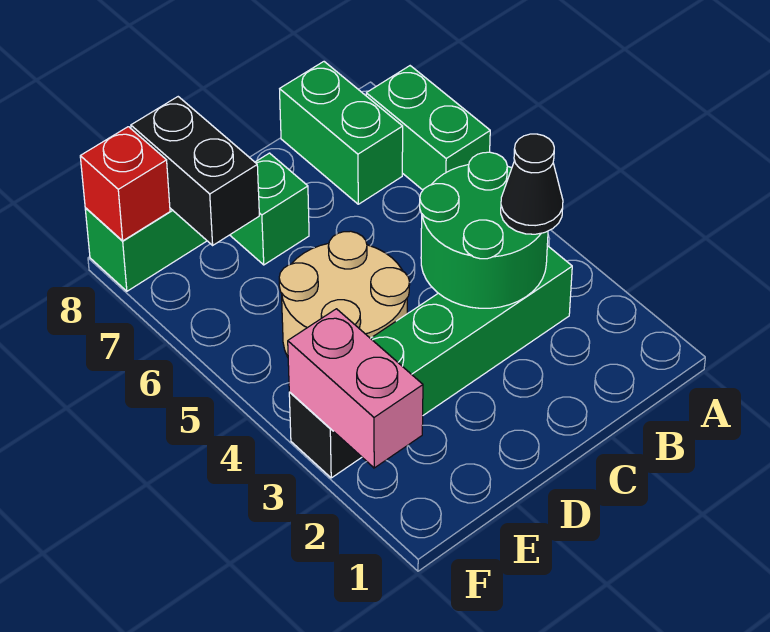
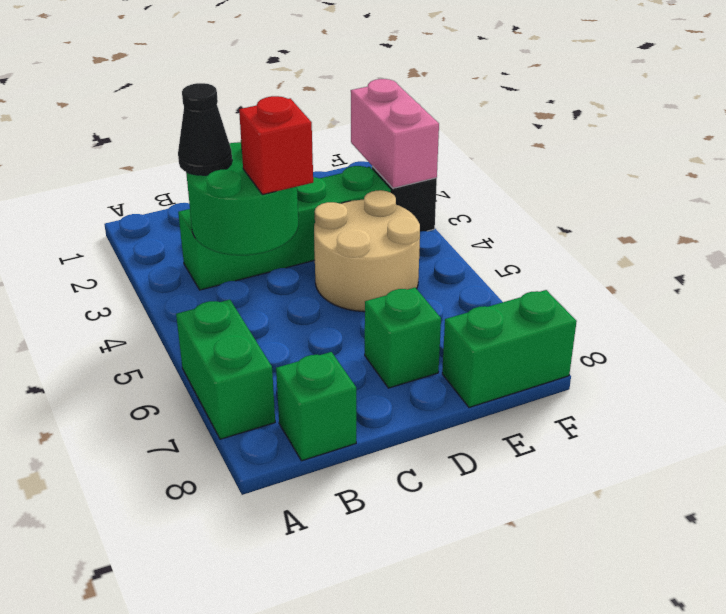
green brick B7:B8 level 1 -> green brick B8 level 1
black brick E7:E8 level 2 -> none
red brick F8 level 2 -> red brick C4 level 3

